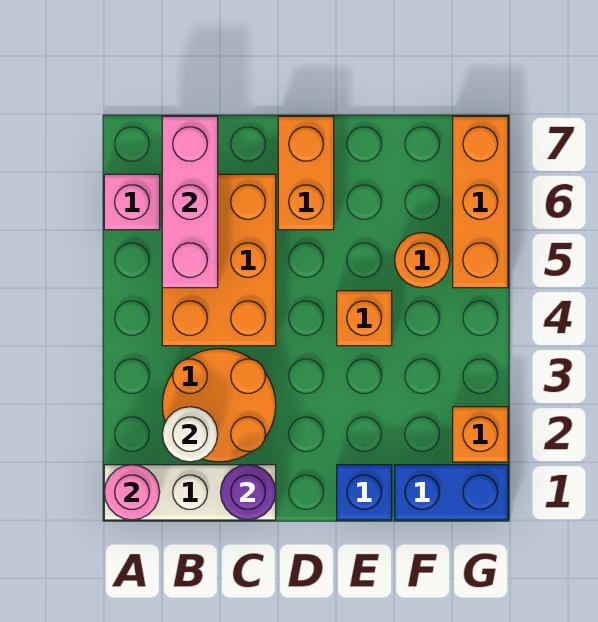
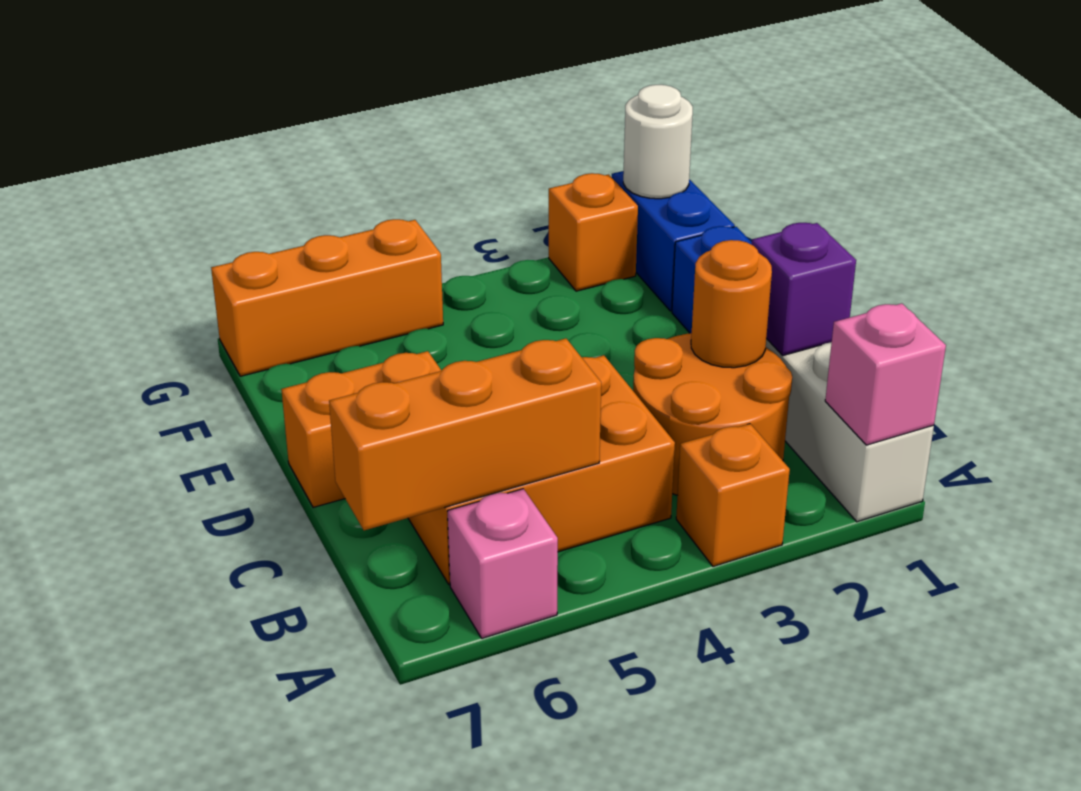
pink round brick A1 level 2 -> pink brick A1 level 2
white round brick B2 level 2 -> white round brick G1 level 2
pink brick B5:B7 level 2 -> orange brick B5:B7 level 2
purple round brick C1 level 2 -> purple brick C1 level 2
orange brick E4 level 1 -> orange brick A3 level 1
orange round brick F5 level 1 -> orange round brick C2 level 2

